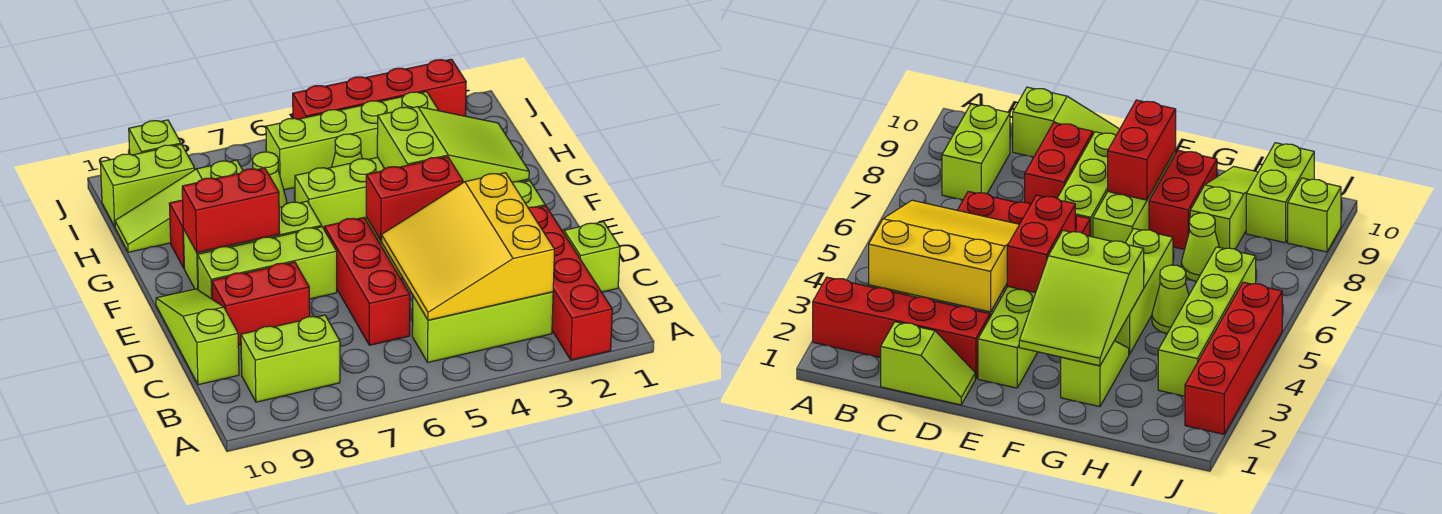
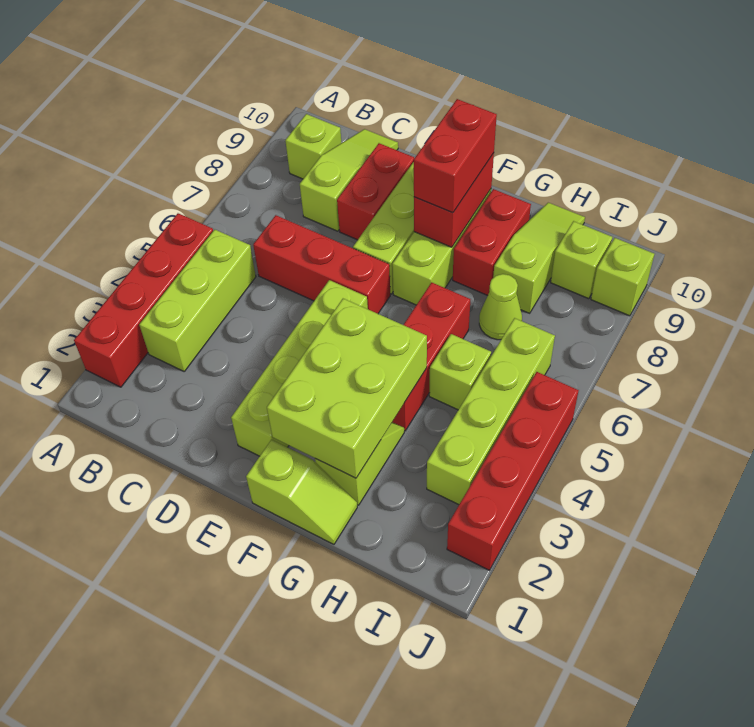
red brick A2:D2 level 1 -> red brick A2:A5 level 1
yellow slope B3:D5 level 2 top 3 -> none
lime brick B8:B9 level 1 -> lime brick B9 level 1
lime slope C1:D1 level 1 top C -> lime slope F1:G1 level 1 top F
lime slope C10:E10 level 1 top C -> lime slope C8:C10 level 1 top 8
red brick E4:E5 level 2 -> red brick F8:F9 level 3
lime slope F2:G4 level 2 top 4 -> lime brick F2:G4 level 2
lime brick G4:G6 level 1 -> red brick G4:G6 level 1
lime cone H5 level 1 -> lime brick H5 level 1
lime brick I9:I10 level 1 -> lime brick I9 level 1

